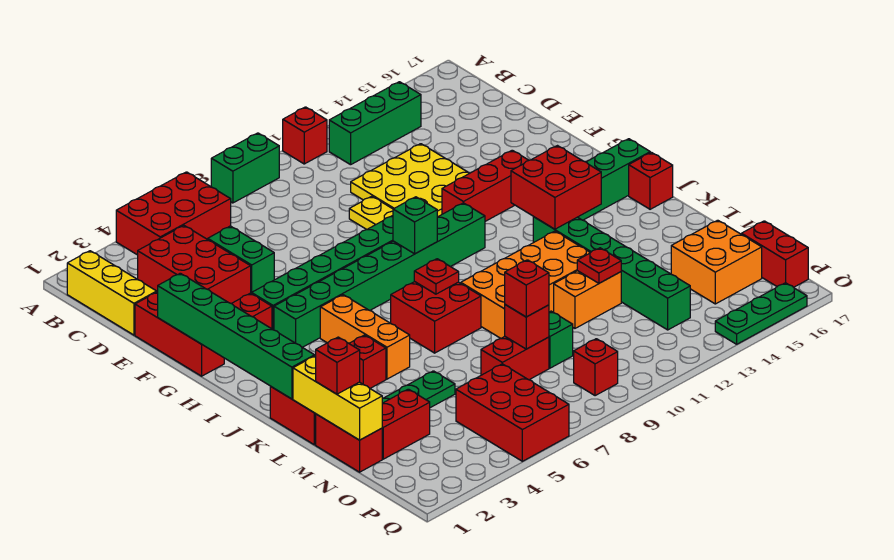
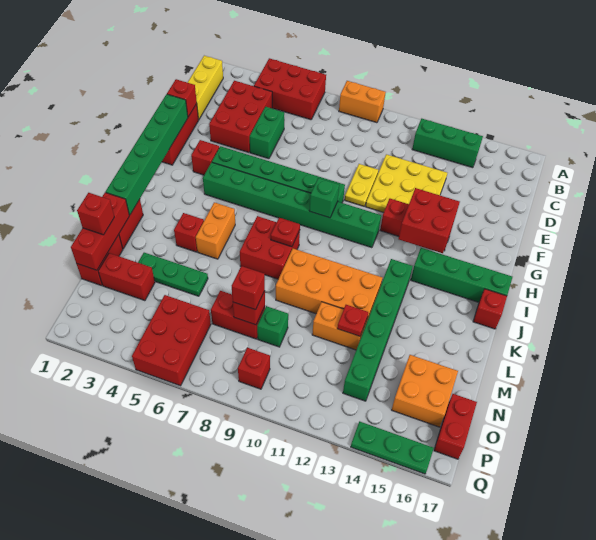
green brick A8:A9 level 1 -> orange brick A8:A9 level 1
red brick A11 level 1 -> red brick E1 level 2
orange brick I5:K5 level 1 -> orange brick J5:K5 level 1
red brick I13:J14 level 2 -> red brick G13:H14 level 2
yellow brick L1:N1 level 2 -> red brick L1:N1 level 2

